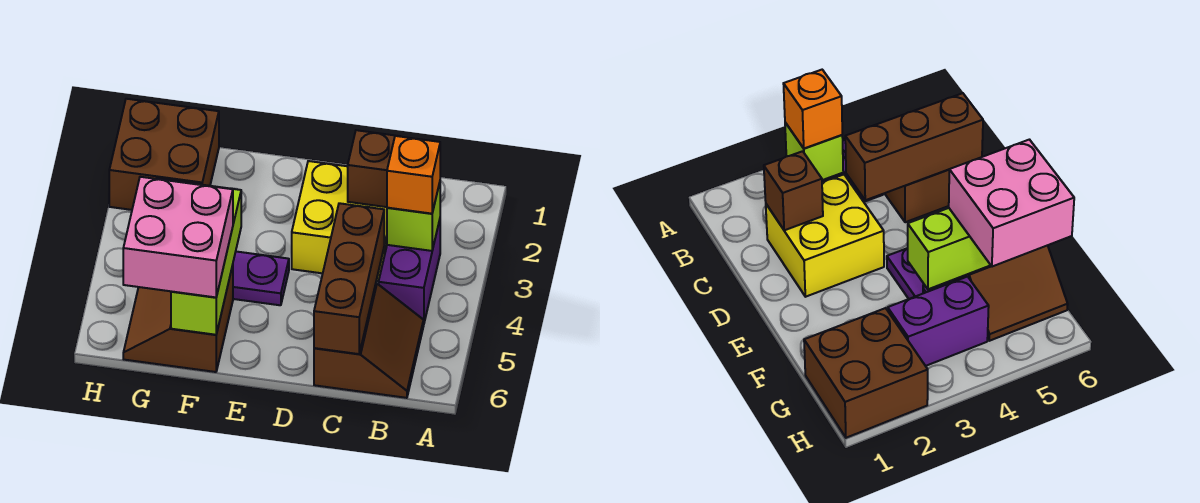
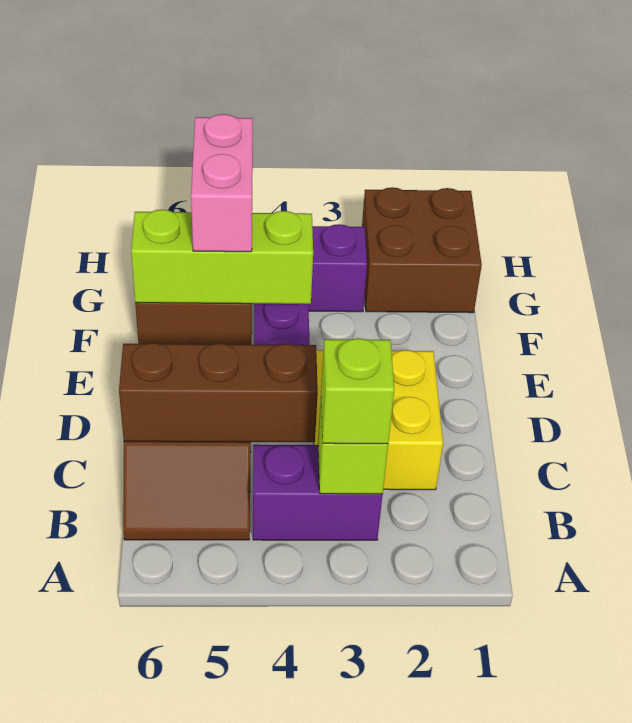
orange brick B3 level 3 -> lime brick B3 level 3
brown brick C2 level 2 -> none
pink brick F5:G6 level 3 -> pink brick F5:G5 level 3

